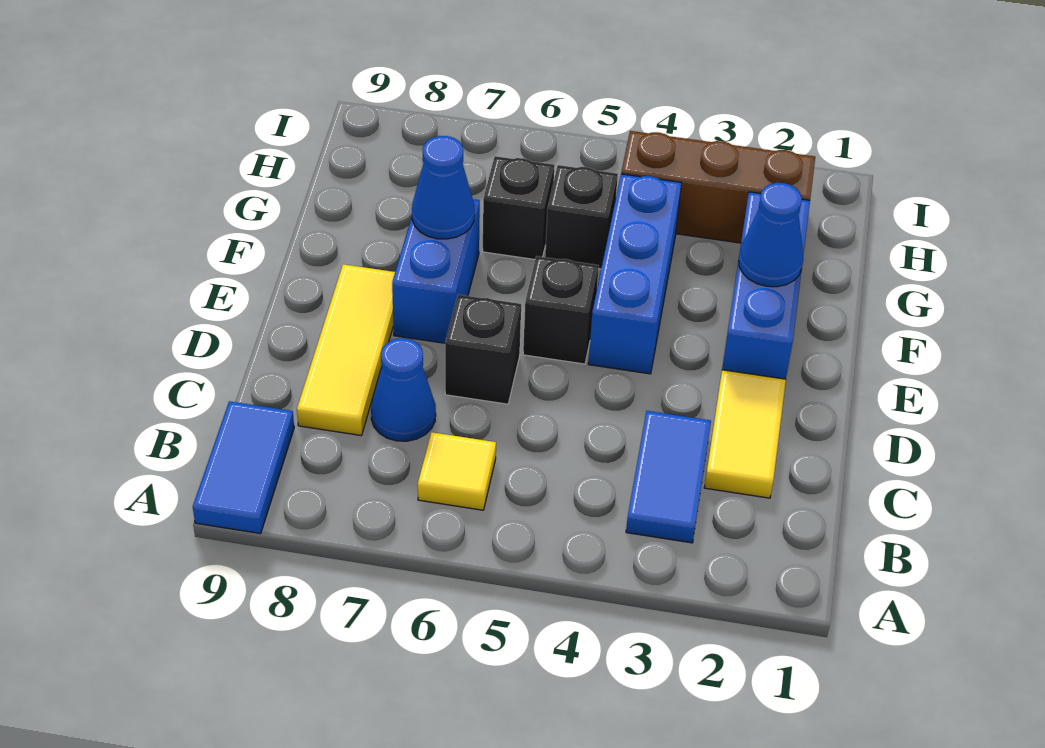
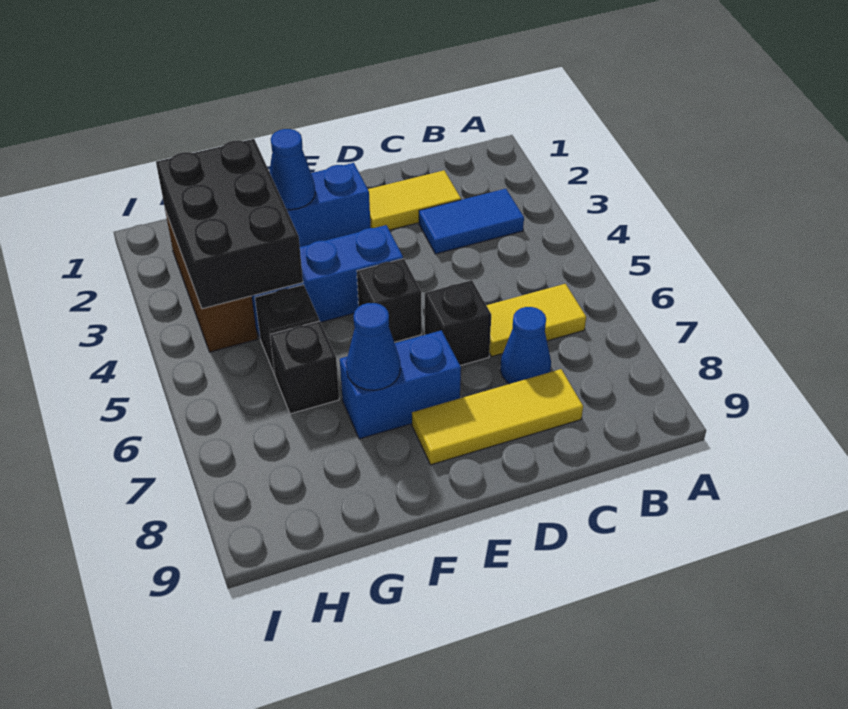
blue tile A9:B9 level 1 -> none
yellow tile B6 level 1 -> yellow tile B6:C6 level 1
none -> black brick G2:H4 level 2

